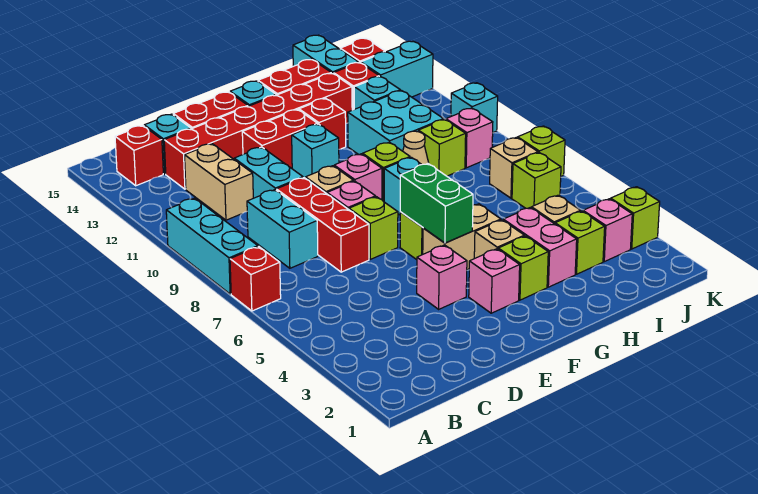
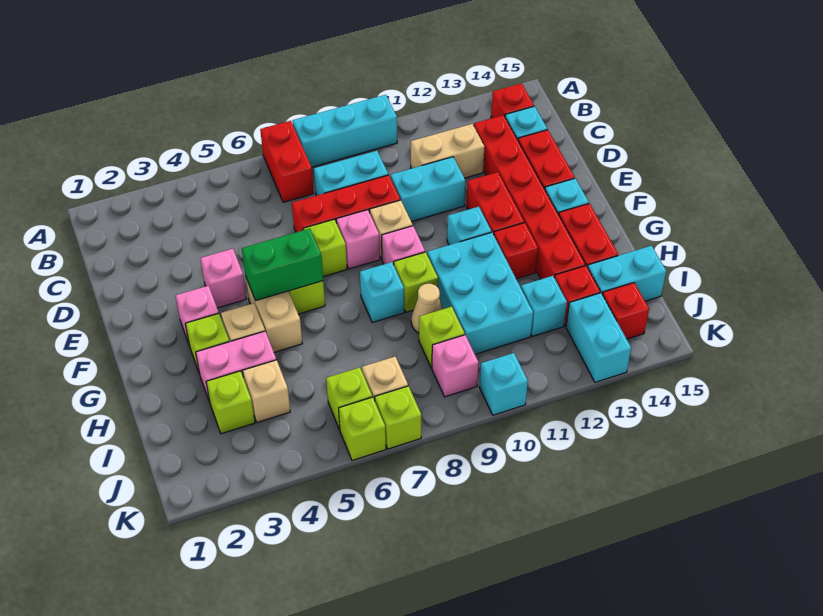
red brick A7 level 1 -> red brick A7:B7 level 1
cyan brick H10:I11 level 1 -> cyan brick G10:I11 level 1
pink brick J3 level 1 -> none
lime brick K3 level 1 -> lime brick K6 level 1

